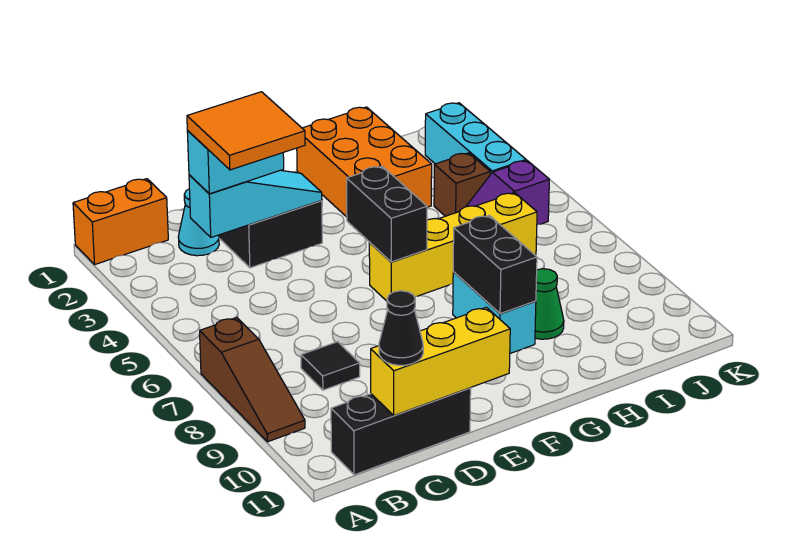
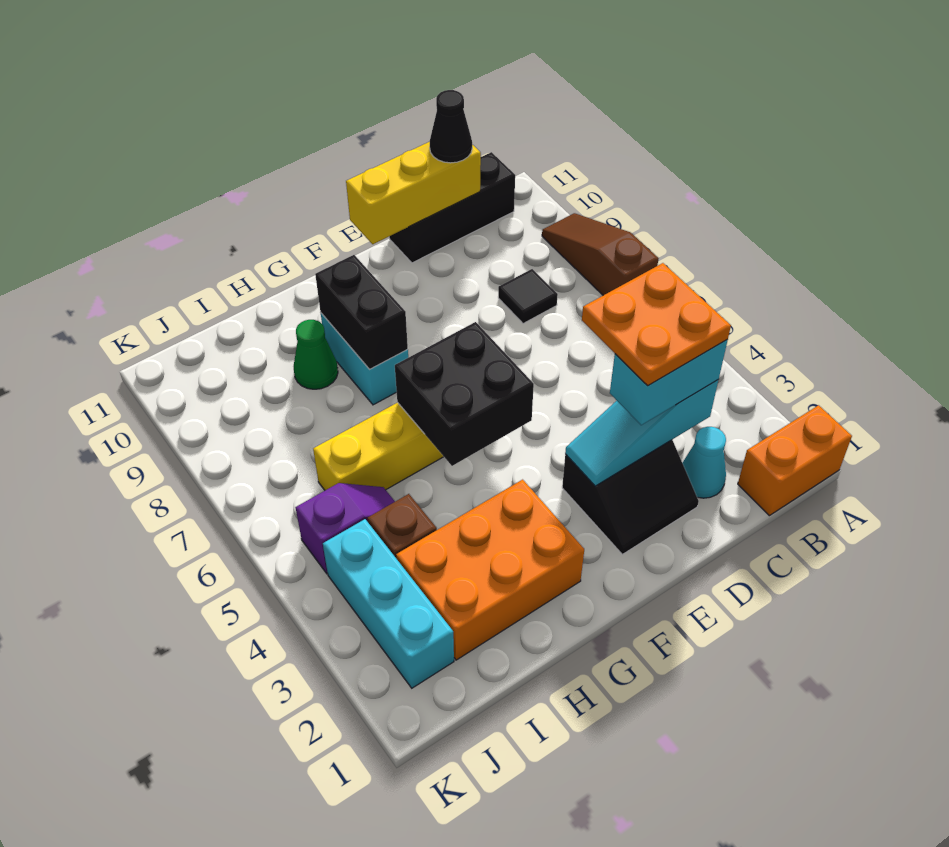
orange tile C3:D4 level 4 -> orange plate C3:D4 level 4
black brick F5:F6 level 2 -> black brick F5:G6 level 2
orange brick G1:H3 level 1 -> orange brick G2:I3 level 1

